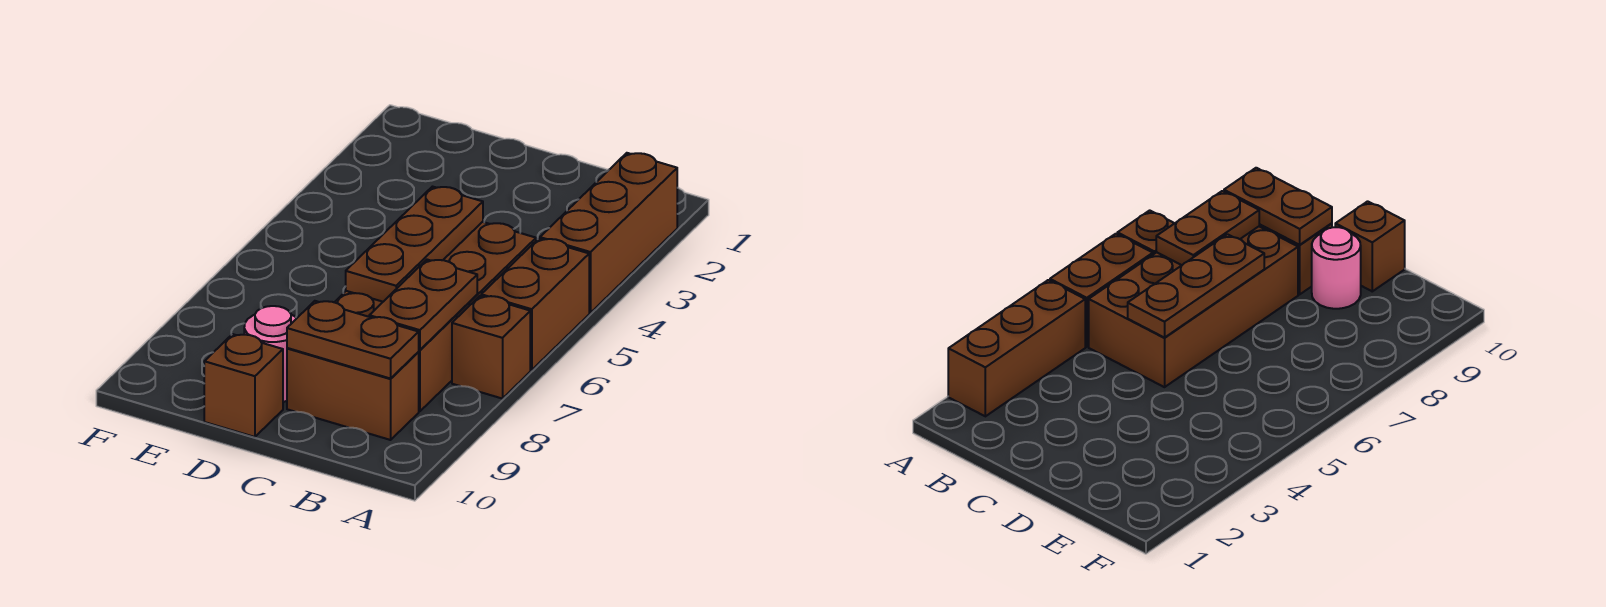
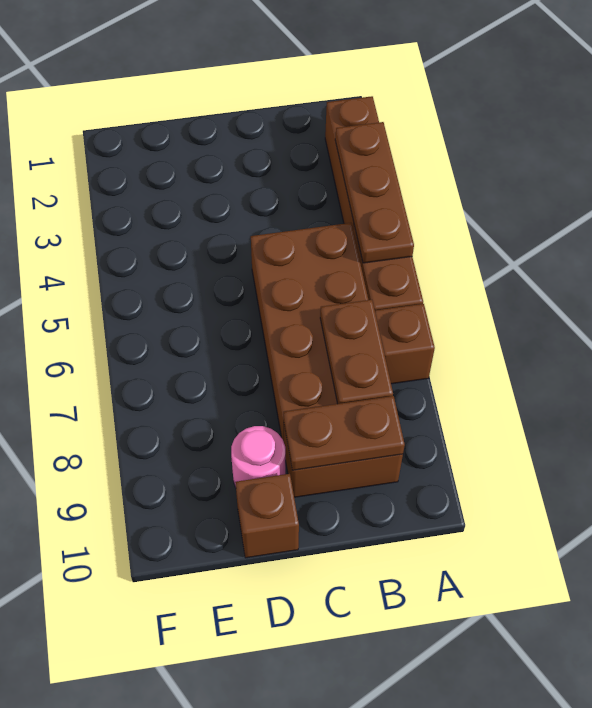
brown plate C5:C7 level 2 -> brown plate A3:A5 level 2

